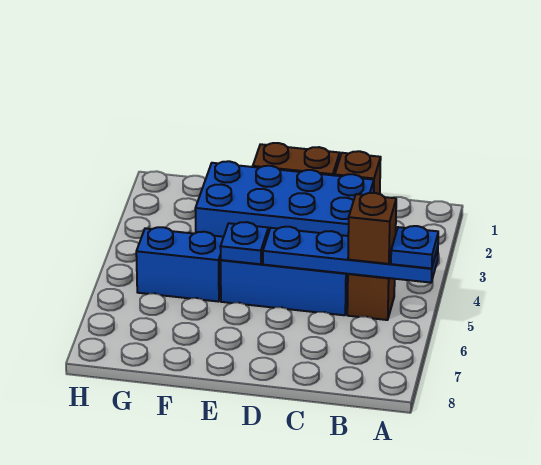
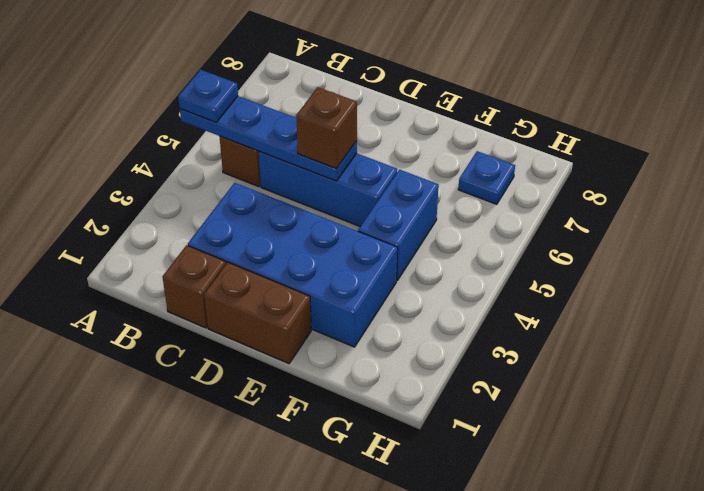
brown brick B5 level 3 -> brown brick D5 level 3
blue plate E5 level 2 -> blue plate G7 level 1
blue brick F5:G5 level 1 -> blue brick F4:F5 level 1

